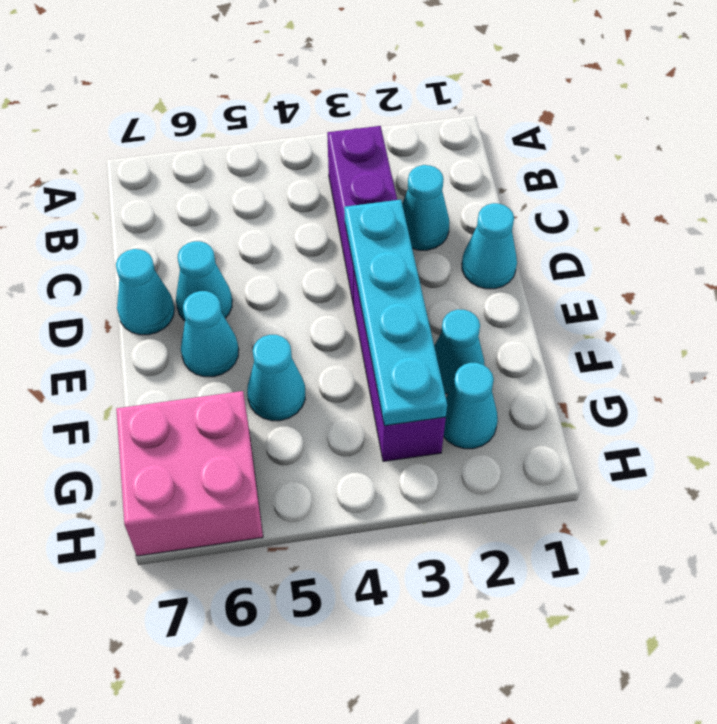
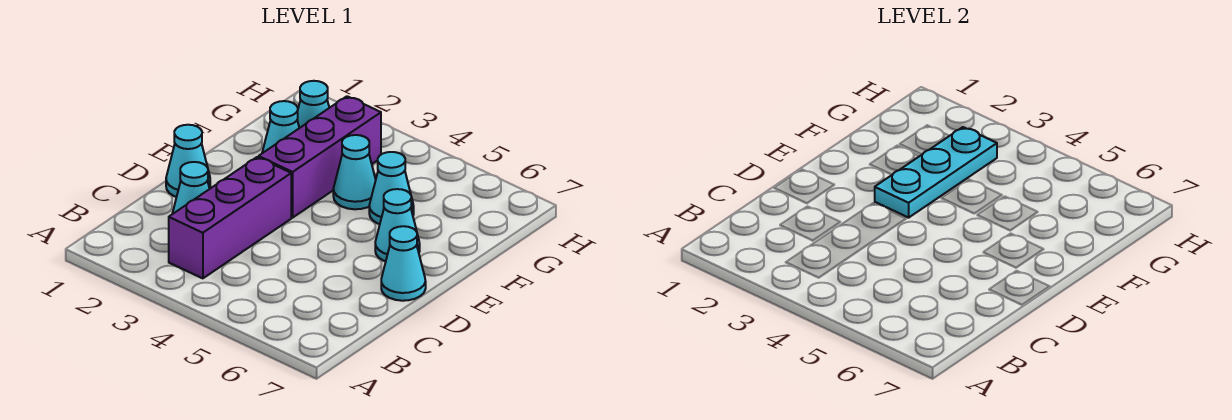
cyan plate D3:G3 level 2 -> cyan plate E3:G3 level 2
cyan cone D6 level 1 -> cyan cone F4 level 1
pink brick G6:H7 level 1 -> none

